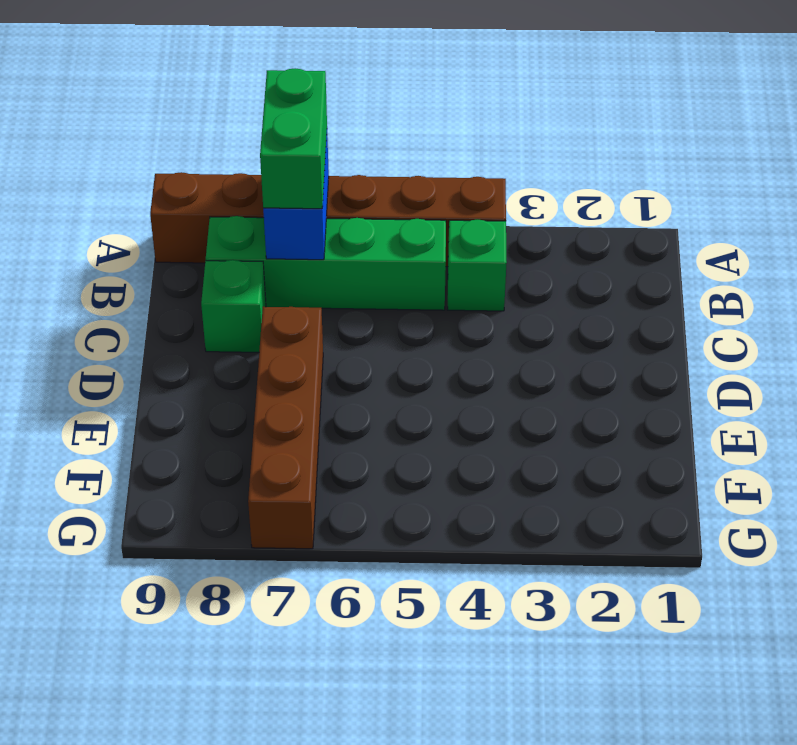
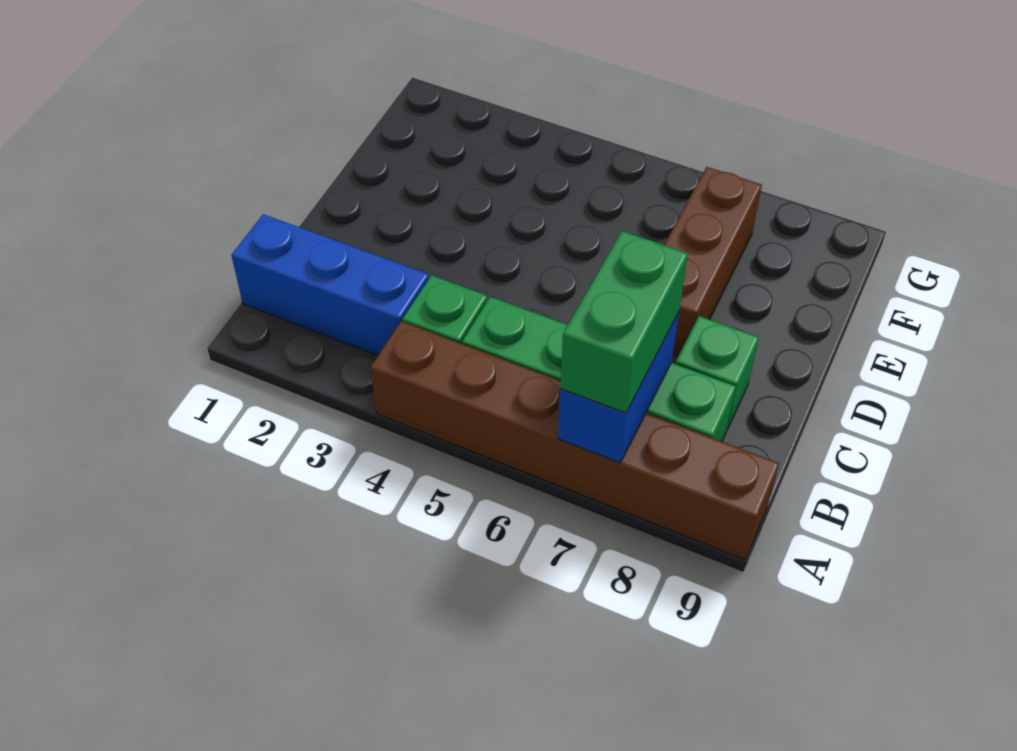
none -> blue brick B1:B3 level 1
brown brick D7:G7 level 1 -> brown brick D7:F7 level 1

